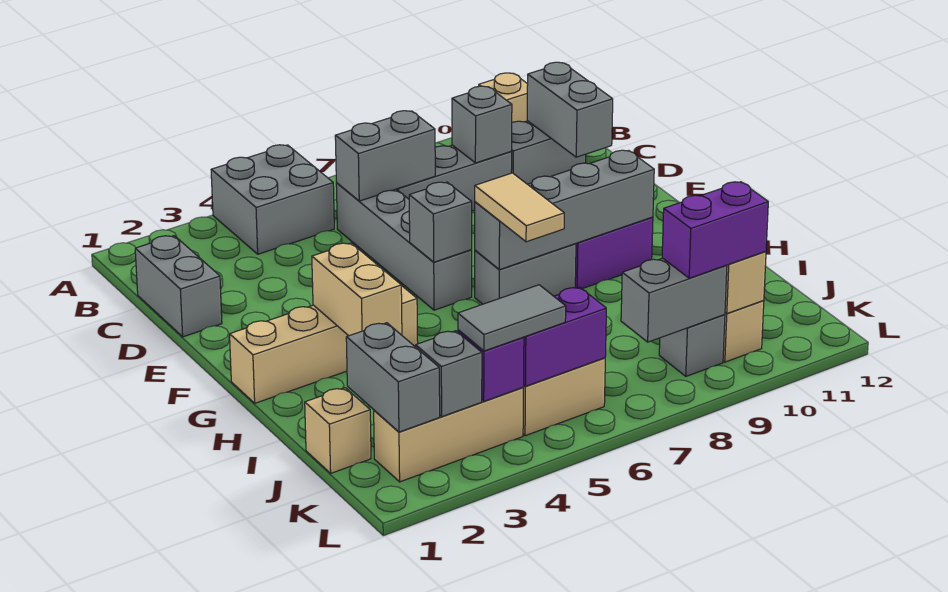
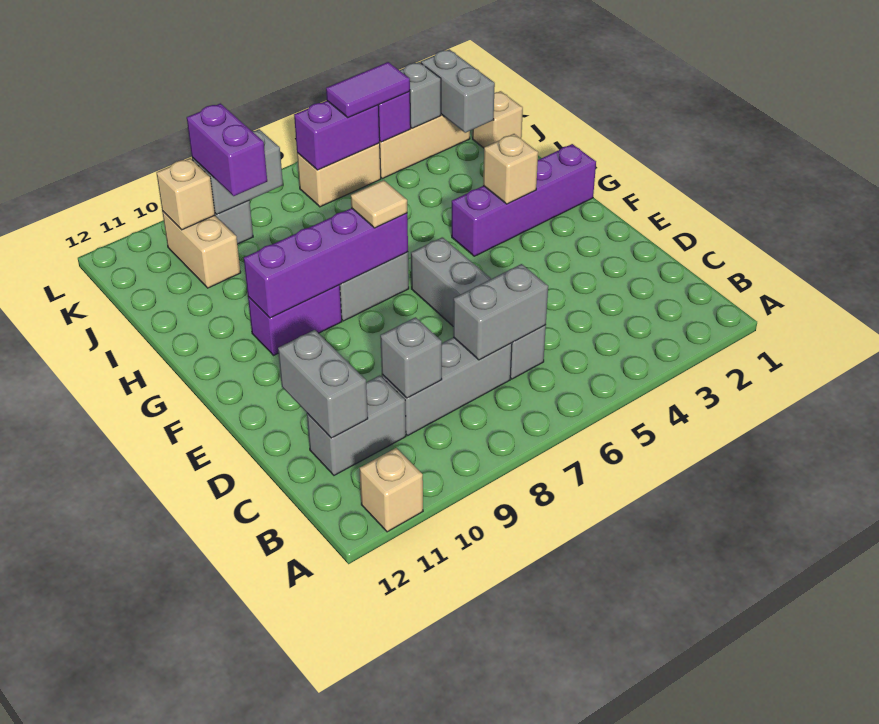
grey brick A4:B5 level 1 -> none
grey brick C1:D1 level 1 -> none
grey brick F6 level 2 -> none
tan brick G1:G4 level 1 -> purple brick G1:G4 level 1
tan brick G3:H3 level 2 -> tan brick G3 level 2
grey brick G7:G10 level 2 -> purple brick G7:G10 level 2
tan tile G7:H7 level 3 -> tan tile G7 level 3
grey tile K4:K5 level 3 -> purple tile K4:K5 level 3
purple brick K9:K10 level 3 -> purple brick J9:K9 level 3

